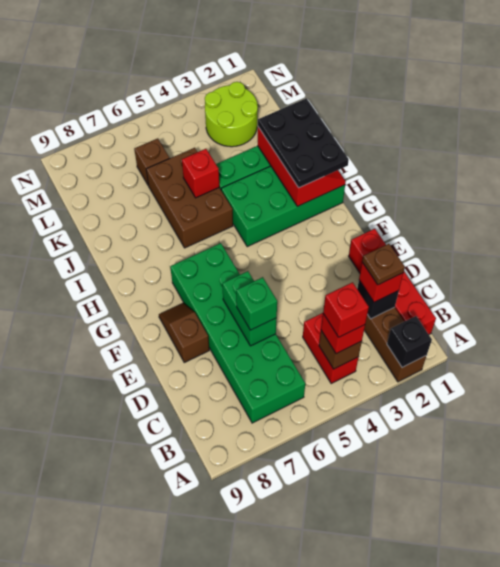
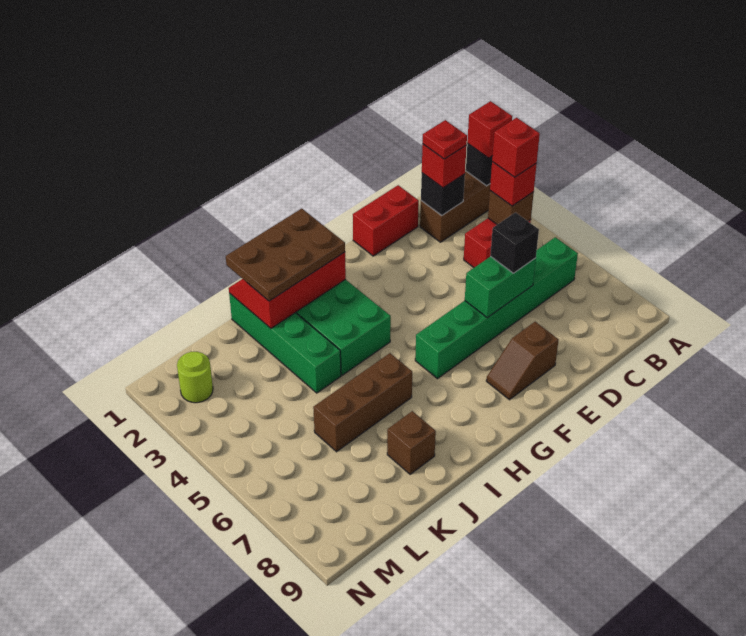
red brick B1:E1 level 1 -> red brick D1:E1 level 1
green brick B6:G7 level 1 -> green brick B6:G6 level 1
brown plate C2 level 4 -> red plate C2 level 4
green brick D6 level 3 -> black brick D6 level 3
black plate H1:J2 level 3 -> brown plate H1:J2 level 3
brown brick I5:K6 level 1 -> brown brick I6:K6 level 1
red brick J5 level 2 -> red brick A2 level 3
lime round brick L2:M3 level 1 -> lime round brick M2 level 1
brown brick L6 level 1 -> brown brick J8 level 1

